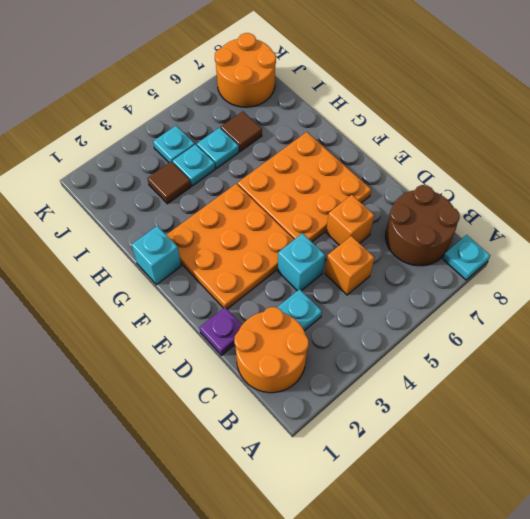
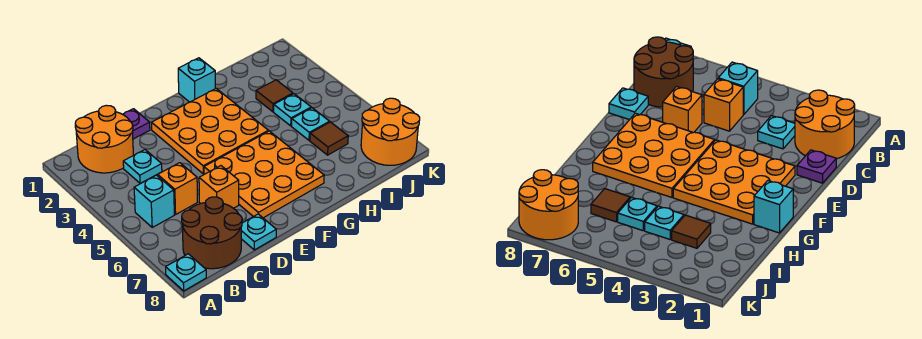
cyan brick D4 level 1 -> cyan brick B5 level 1
cyan plate J4 level 1 -> cyan plate D8 level 1

